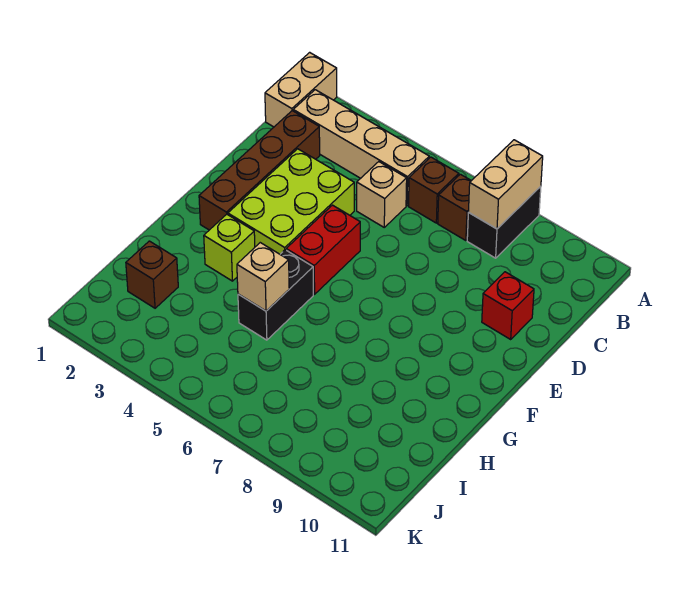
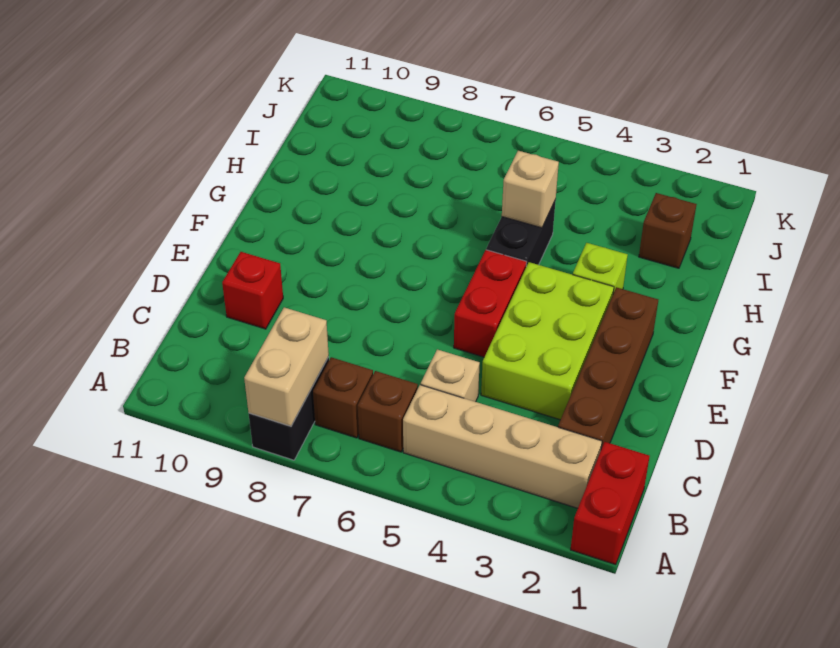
tan brick A1:B1 level 1 -> red brick A1:B1 level 1

